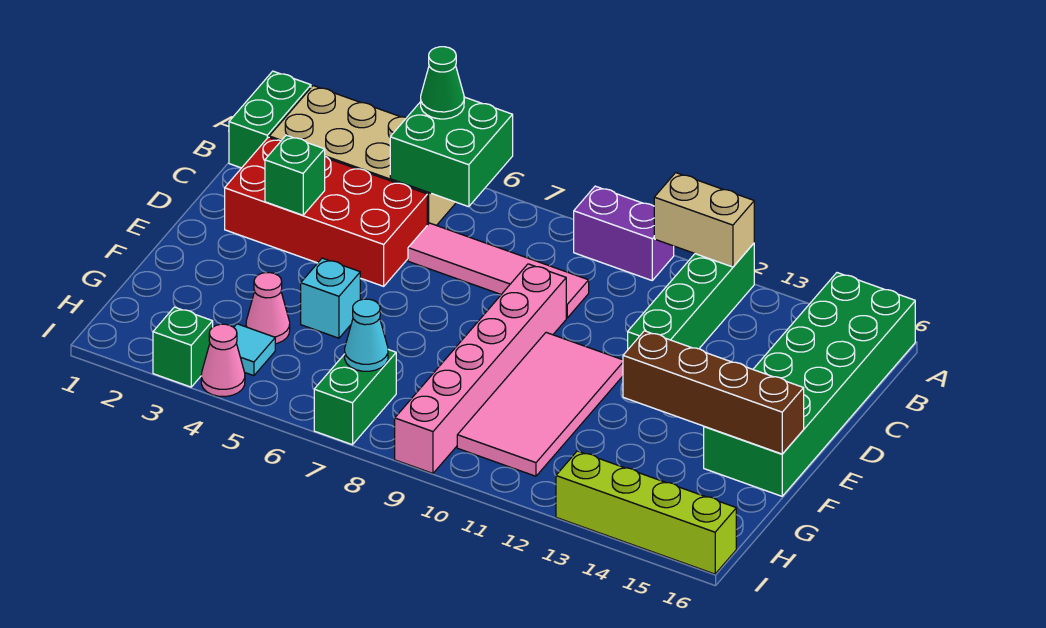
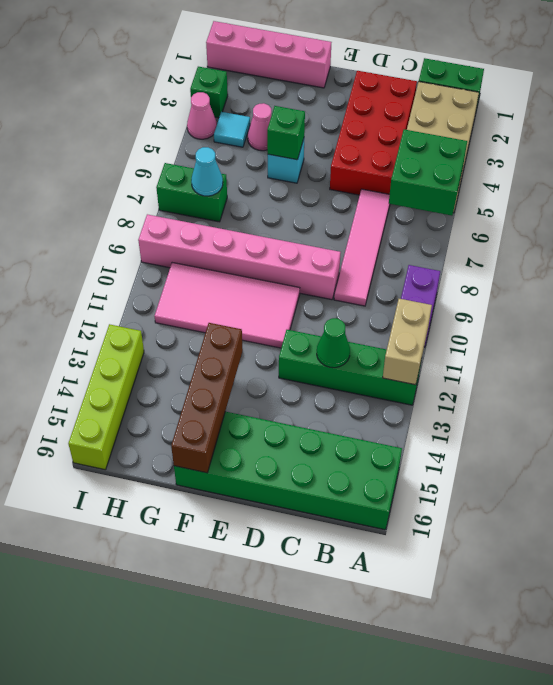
green cone A5 level 3 -> green cone C12 level 2
green brick D3 level 2 -> green brick F5 level 2
none -> pink brick F1:I1 level 1

